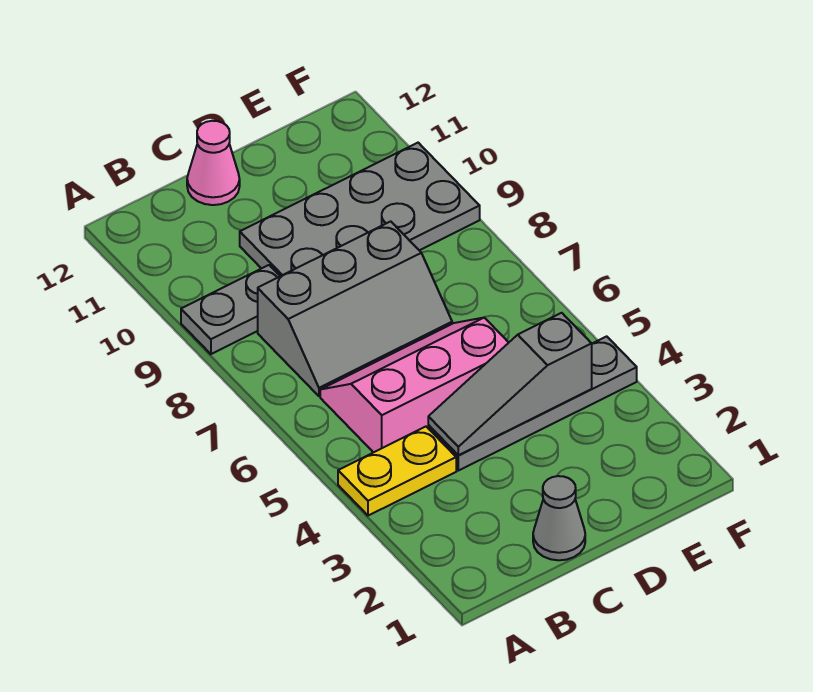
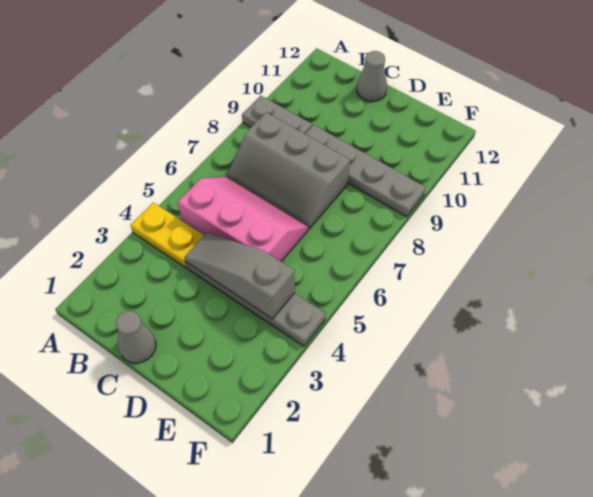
grey plate C9:F10 level 1 -> grey plate C9:F9 level 1
pink cone C12 level 1 -> grey cone C12 level 1

